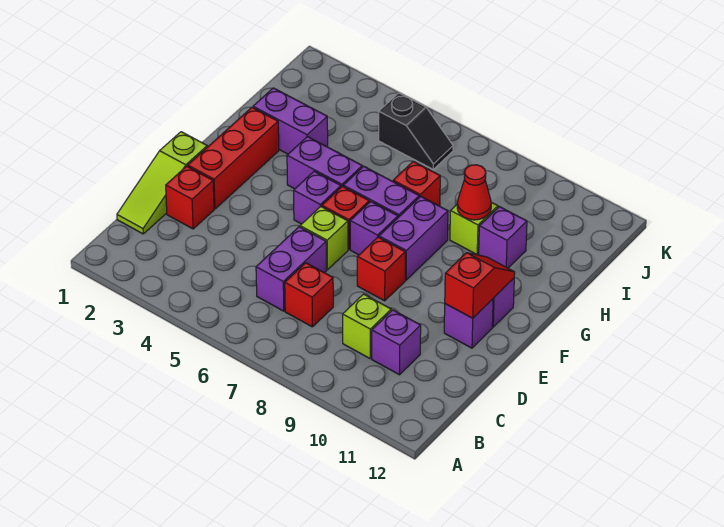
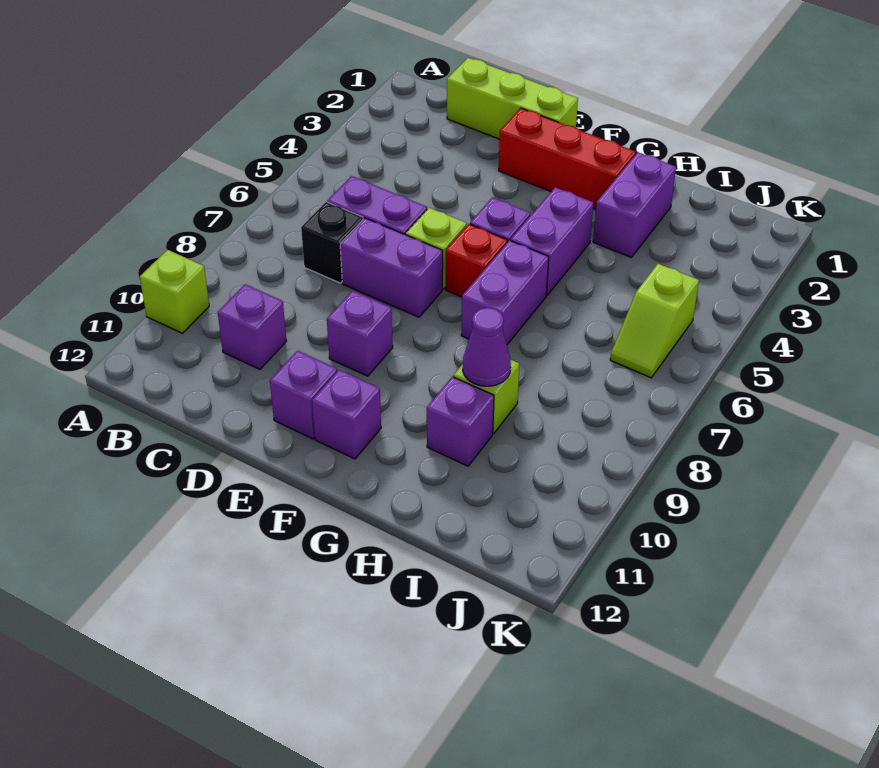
lime slope C1:E1 level 1 top E -> lime brick C1:E1 level 1
red brick C7 level 1 -> black brick C7 level 1
lime brick C9 level 1 -> lime brick A10 level 1
red brick D2 level 1 -> none
red brick E8 level 1 -> none
red slope E11:F11 level 2 top E -> none
purple brick F7 level 1 -> purple brick E9 level 1
purple brick F8:G8 level 1 -> purple brick D7:E7 level 1
red brick H7 level 1 -> none
red cone H9 level 2 -> purple cone H9 level 2
black slope J5:J6 level 1 top 5 -> lime slope J5:J6 level 1 top 5

